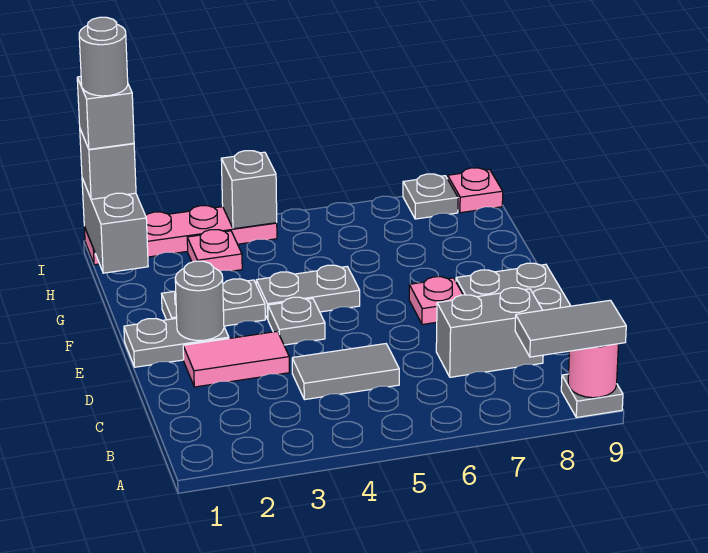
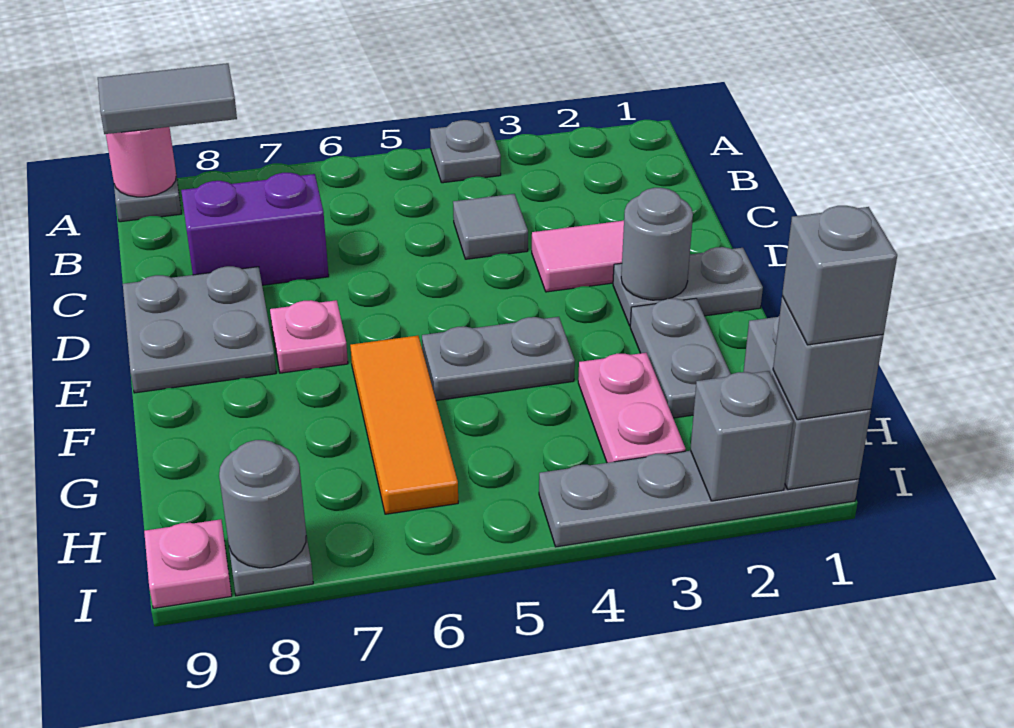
grey tile C4:C5 level 1 -> grey tile C4 level 1
grey brick C7:C8 level 1 -> purple brick C7:C8 level 1
grey plate E4 level 1 -> grey plate A4 level 1
grey plate F2:F3 level 1 -> grey plate F2:G2 level 1
none -> orange tile F6:H6 level 1
pink plate H3 level 1 -> pink plate G3:H3 level 1
pink plate I1:I4 level 1 -> grey plate I1:I4 level 1
grey round brick I1 level 5 -> grey round brick I8 level 2
grey brick I4 level 2 -> grey brick I2 level 2

